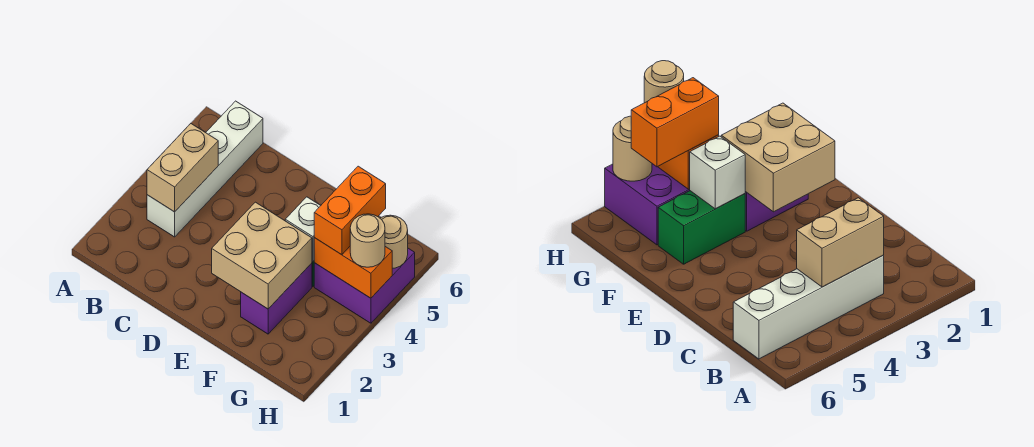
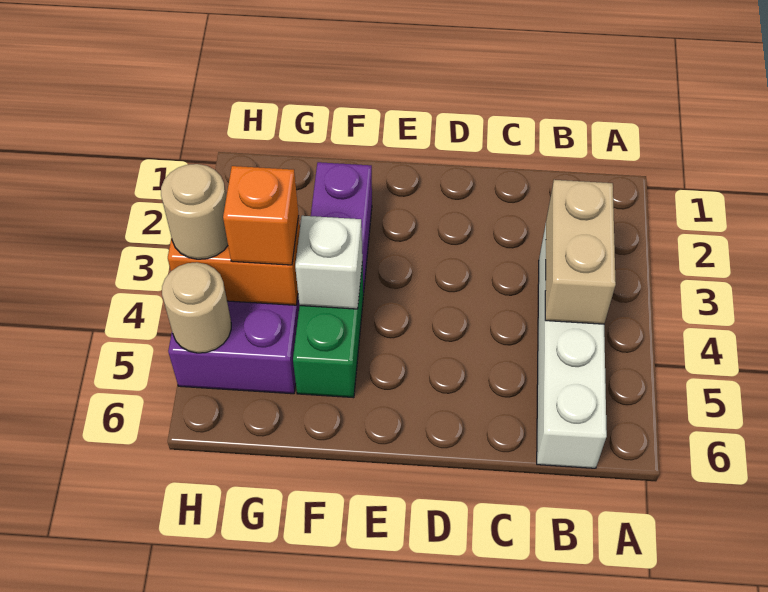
tan brick E2:F3 level 2 -> none
orange brick G4:G5 level 3 -> orange brick G4 level 3

